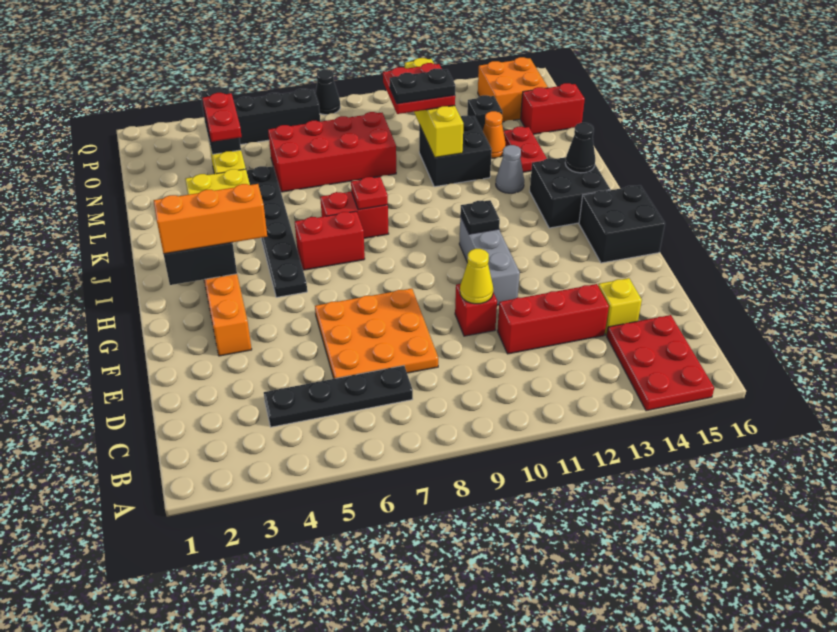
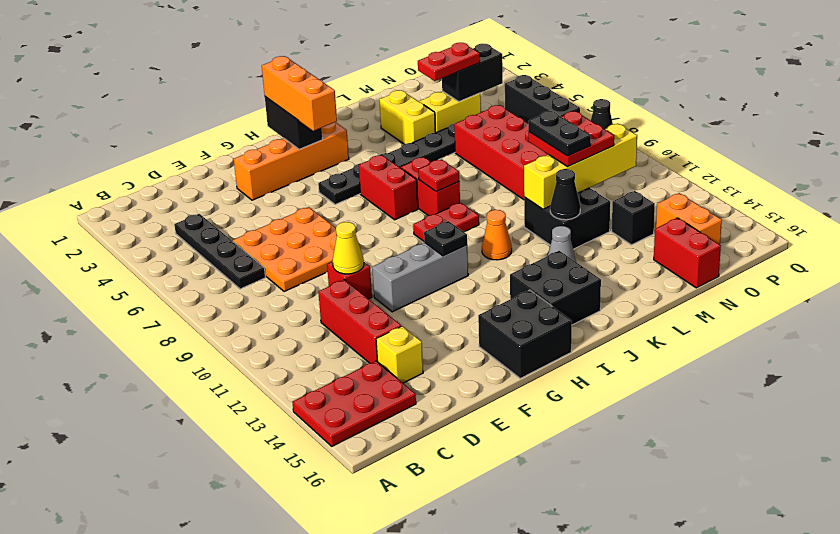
black cone J15 level 2 -> black cone L12 level 2
red plate L14:M14 level 1 -> red plate I9:J9 level 1
orange cone M13 level 1 -> orange cone J11 level 1
orange brick O14:P15 level 1 -> orange brick O14:O15 level 1

